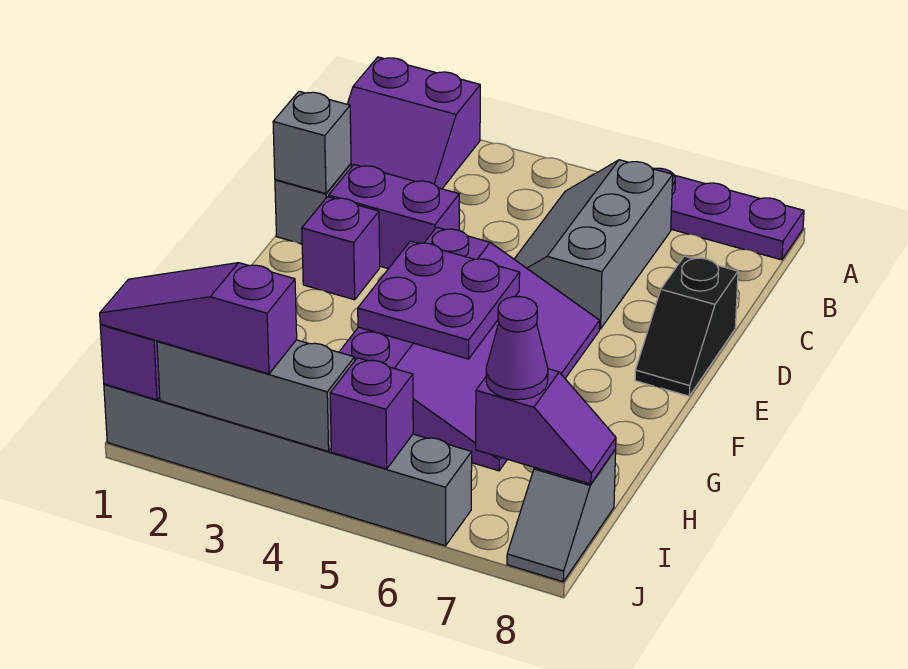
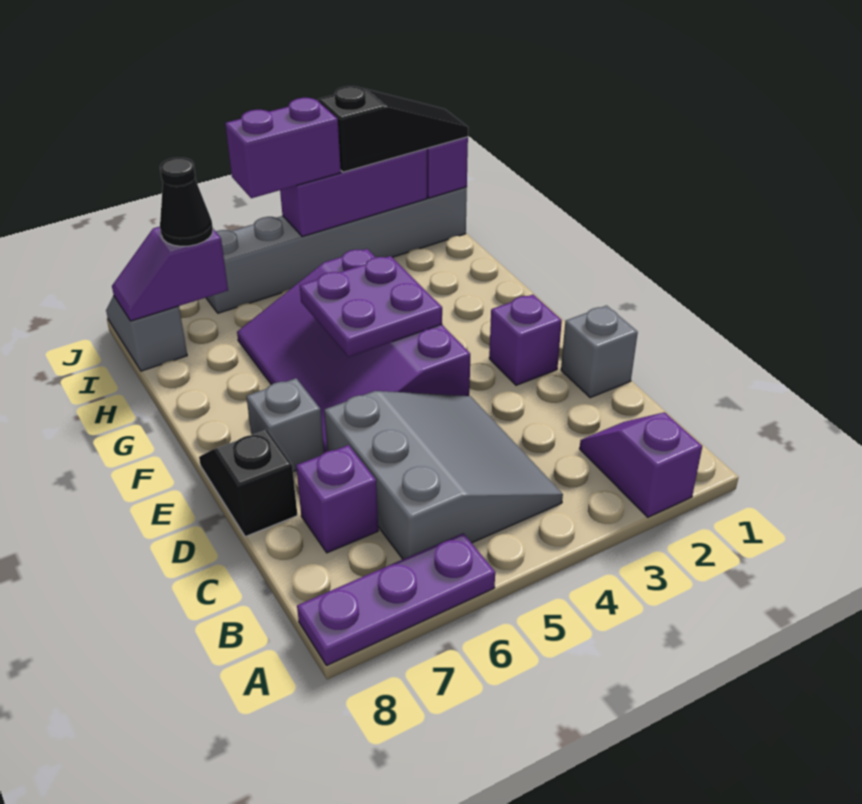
purple slope A1:B2 level 1 top A -> purple slope A2:B2 level 1 top A
grey slope B5:D6 level 1 top 6 -> grey slope B4:D6 level 1 top 6
grey brick D1 level 2 -> grey brick E7 level 1
purple brick D2:D3 level 1 -> purple brick J4:J5 level 3
purple cone I7 level 3 -> black cone I7 level 3
purple slope J1:J3 level 3 top 3 -> black slope J1:J3 level 3 top 3
grey brick J2:J4 level 2 -> purple brick J2:J4 level 2
purple brick J5 level 2 -> purple brick C7 level 1

